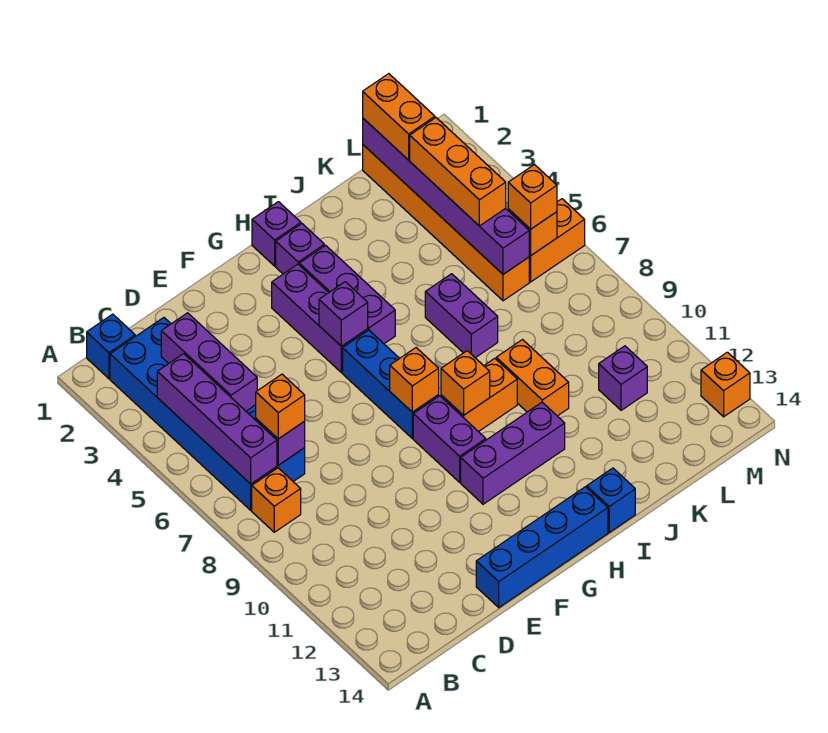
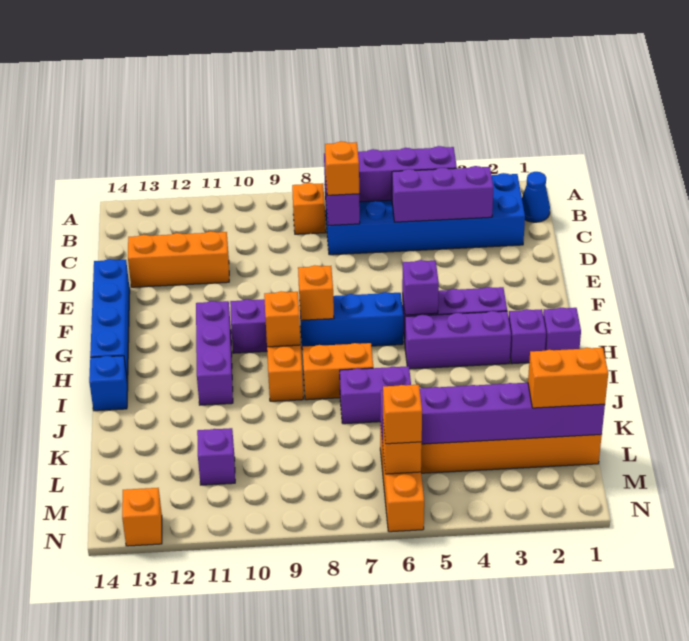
blue brick B1 level 1 -> blue cone B1 level 1
orange brick J9:J10 level 1 -> orange brick I7:I8 level 1
orange brick L3:L5 level 3 -> orange brick D11:D13 level 1

